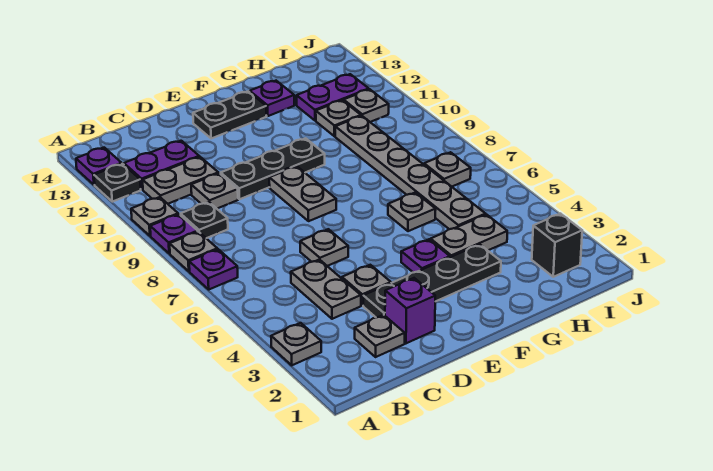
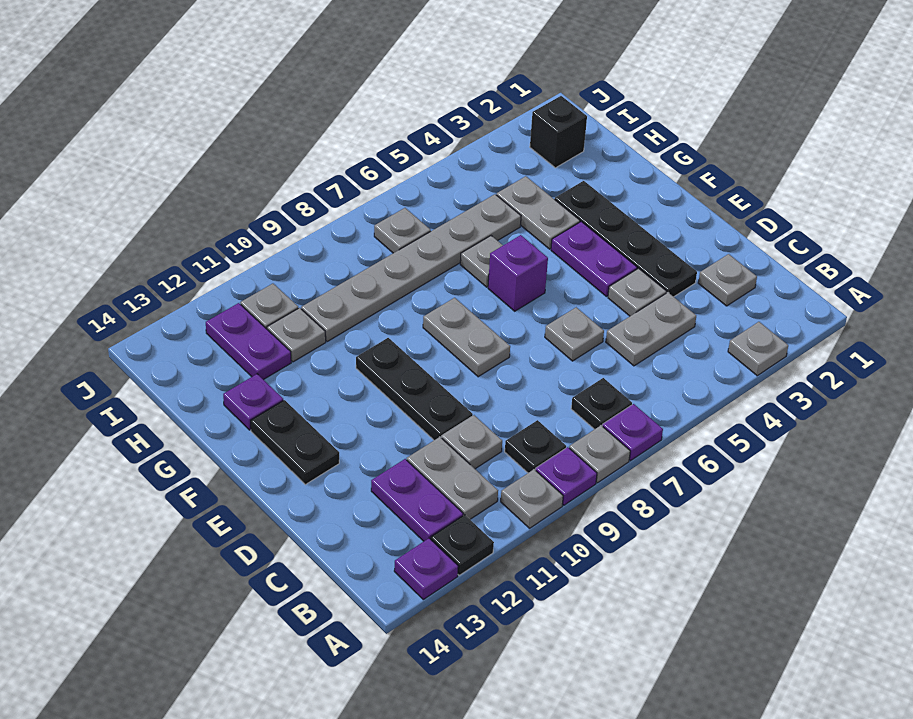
none -> black plate B7 level 1
purple brick D2 level 1 -> purple brick F6 level 1
grey plate E8:E9 level 1 -> grey plate E8:F8 level 1
purple plate F4 level 1 -> purple plate E4:F4 level 1

